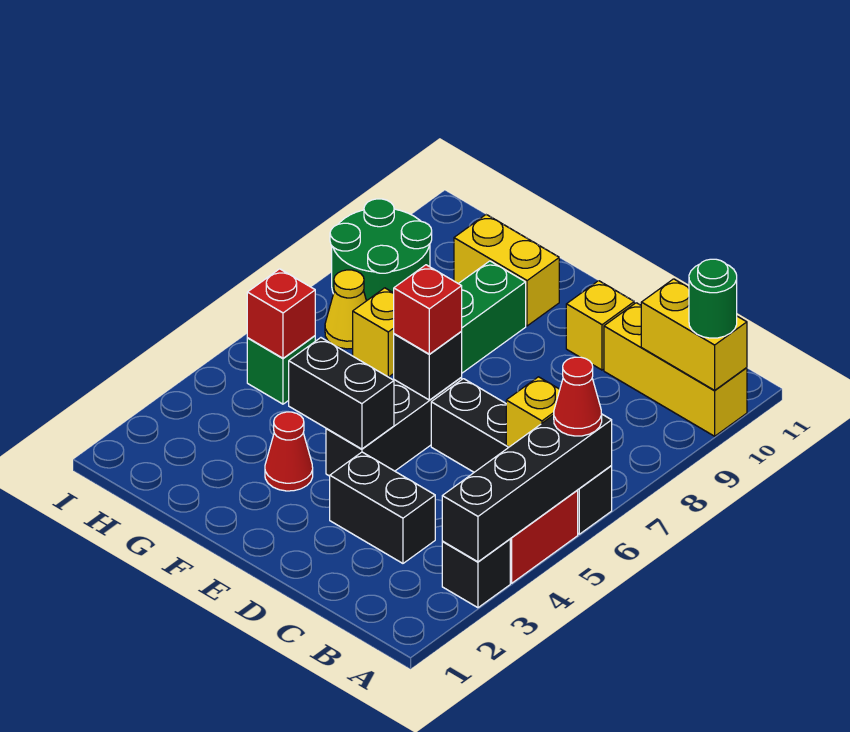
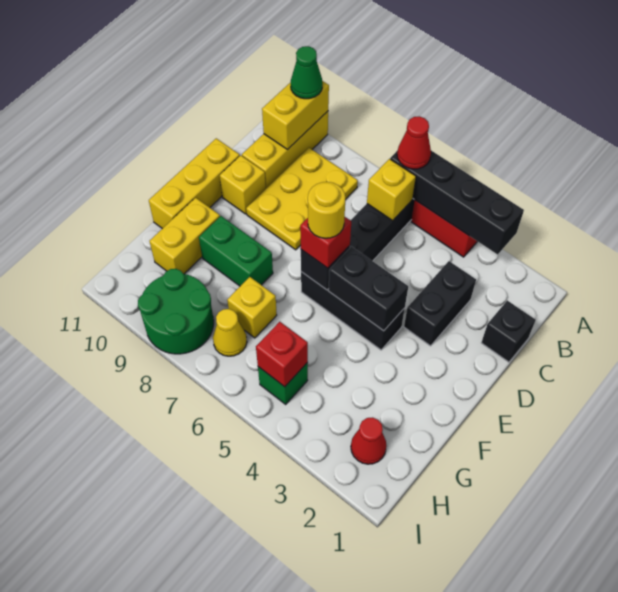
black brick A3 level 1 -> black brick C1 level 1
green round brick A10 level 3 -> green cone A10 level 3
none -> yellow plate B8:D9 level 1
none -> yellow brick D11:F11 level 1
black brick E4:F4 level 2 -> black brick E4:E5 level 2
none -> yellow round brick E6 level 4
red cone F3 level 1 -> red cone H2 level 1

